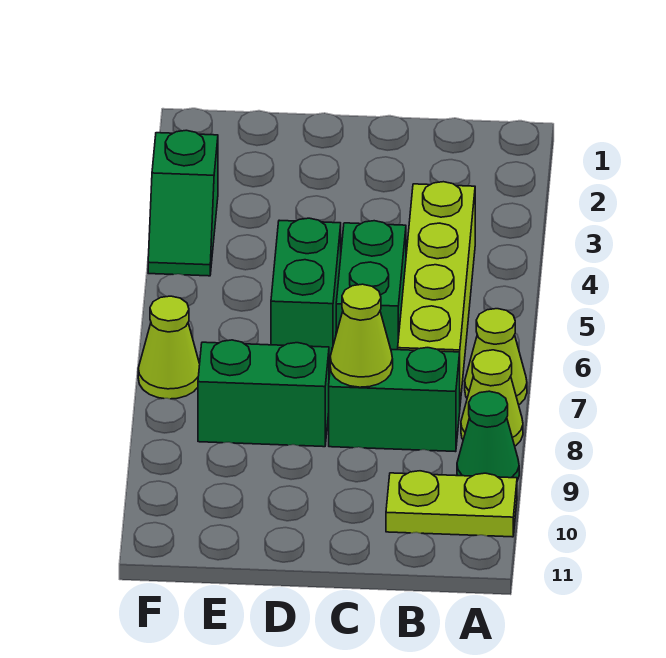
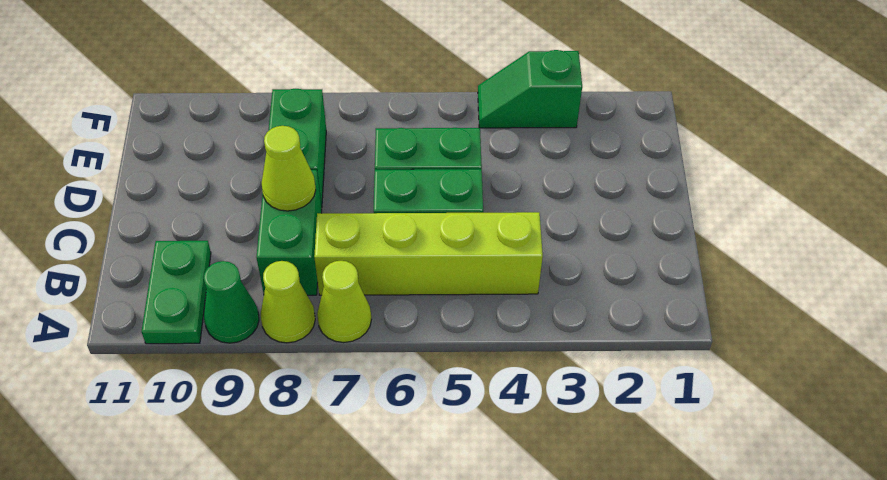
lime plate A10:B10 level 1 -> green plate A10:B10 level 1
lime cone F7 level 1 -> none

